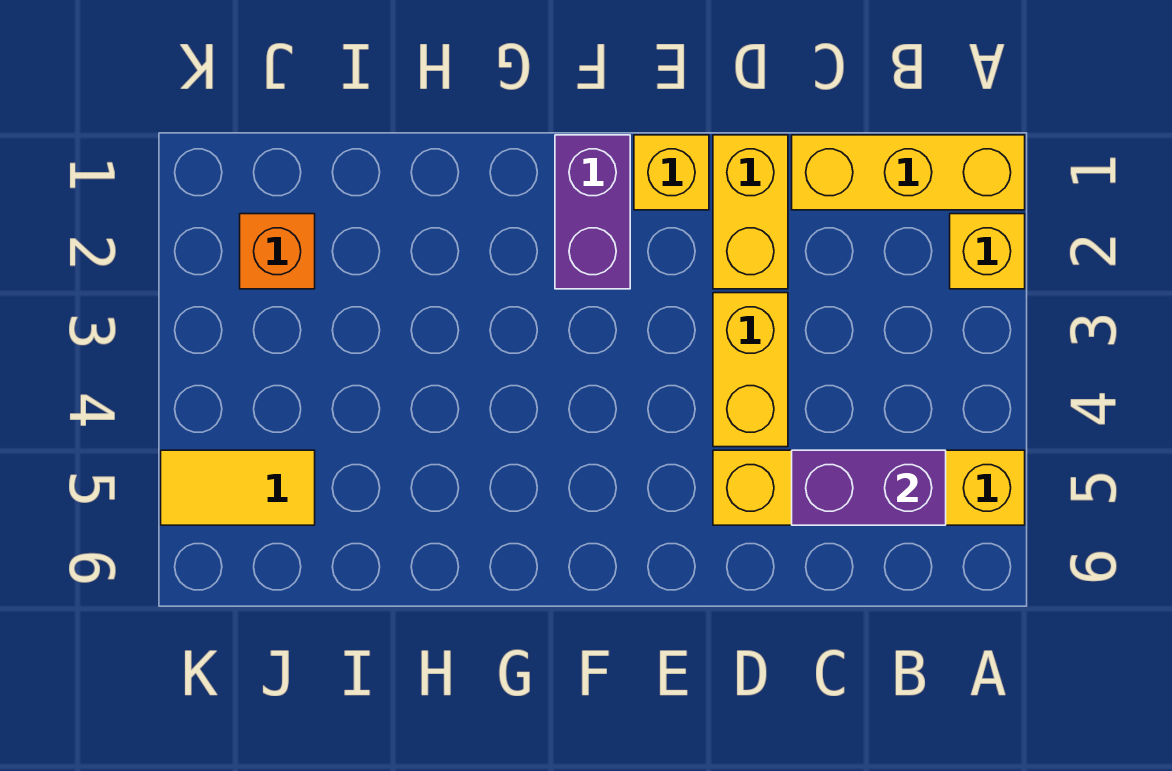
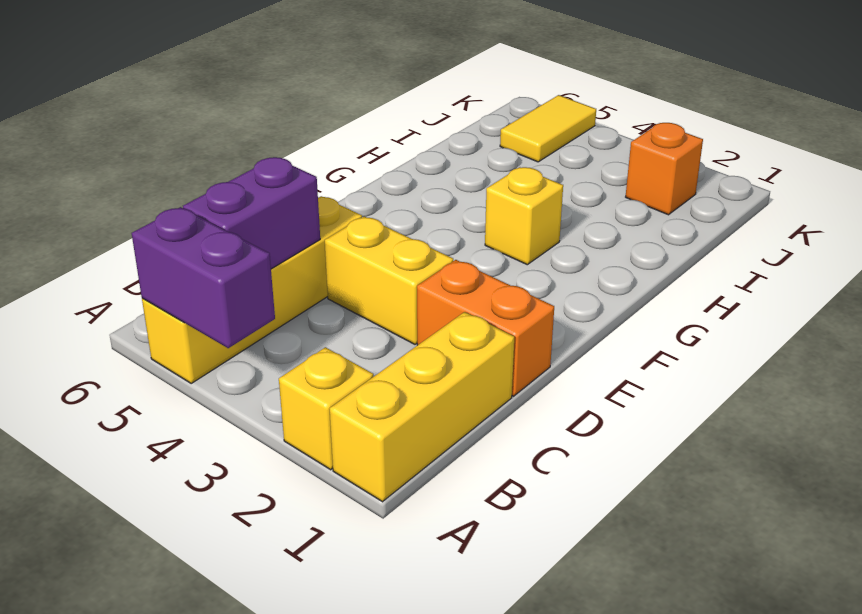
yellow brick D1:D2 level 1 -> orange brick D1:D2 level 1
yellow brick E1 level 1 -> yellow brick G3 level 1
purple brick F1:F2 level 1 -> purple brick A4:A5 level 2

